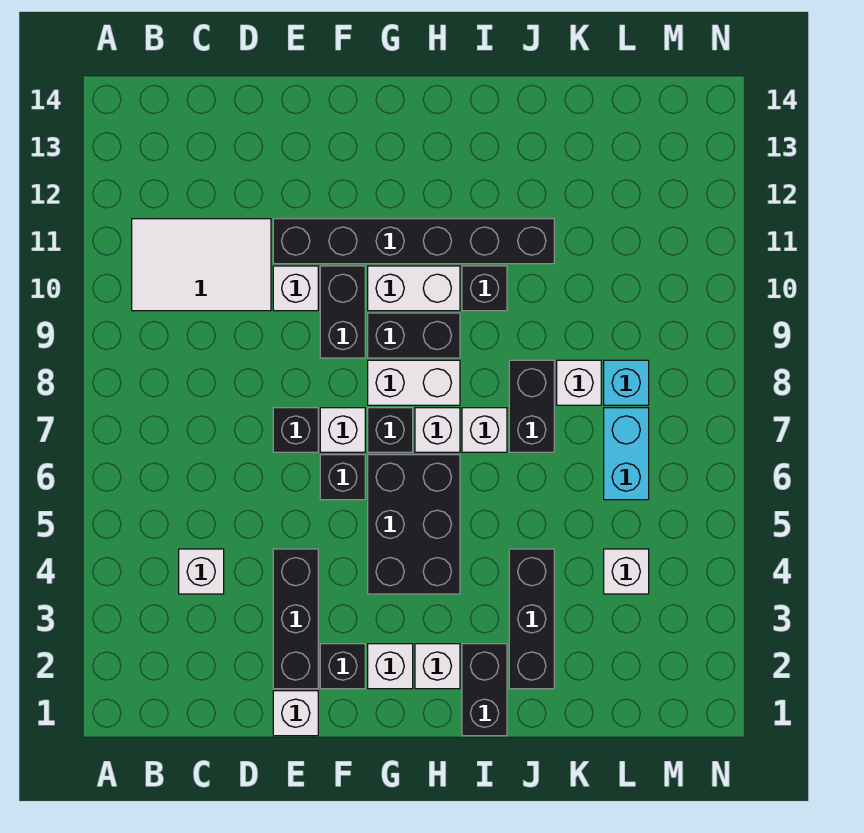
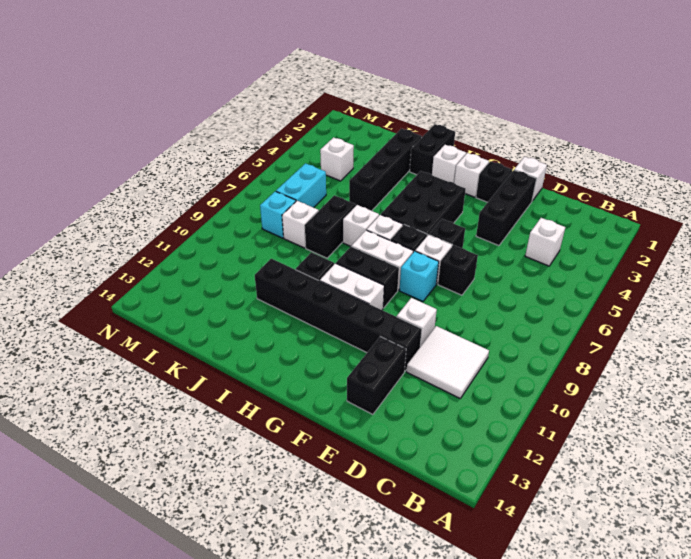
white tile B10:D11 level 1 -> white tile C10:D11 level 1
none -> cyan brick F8 level 1
black brick F9:F10 level 1 -> black brick E12:E13 level 1
black brick J2:J4 level 1 -> black brick J2:J5 level 1

